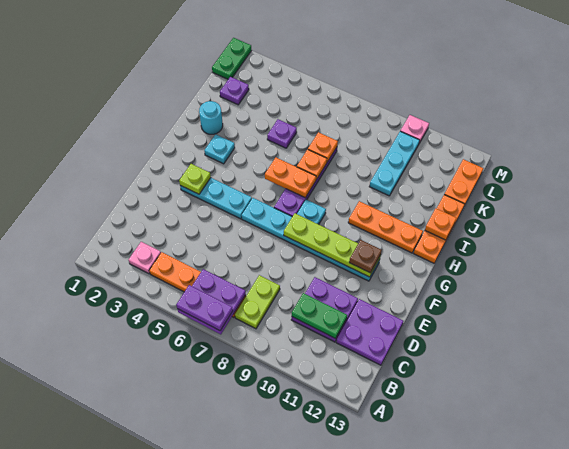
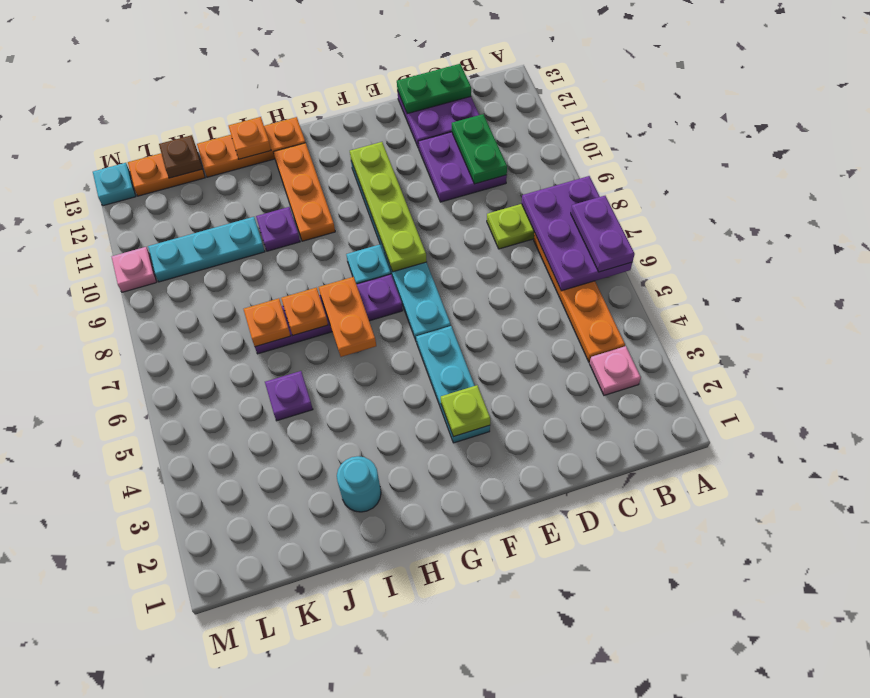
purple plate A6:B7 level 2 -> purple plate A6:B8 level 2
brown plate F11 level 3 -> brown plate K13 level 2
cyan plate H3 level 1 -> cyan plate M13 level 1
purple plate K2 level 1 -> purple plate I10 level 1
green plate L1:M1 level 1 -> green plate C13:D13 level 2

